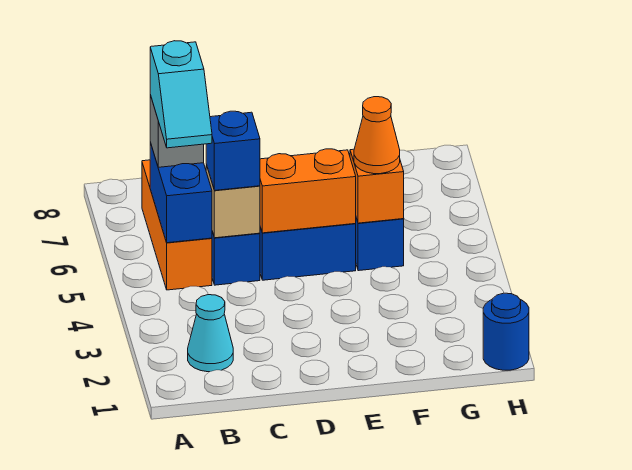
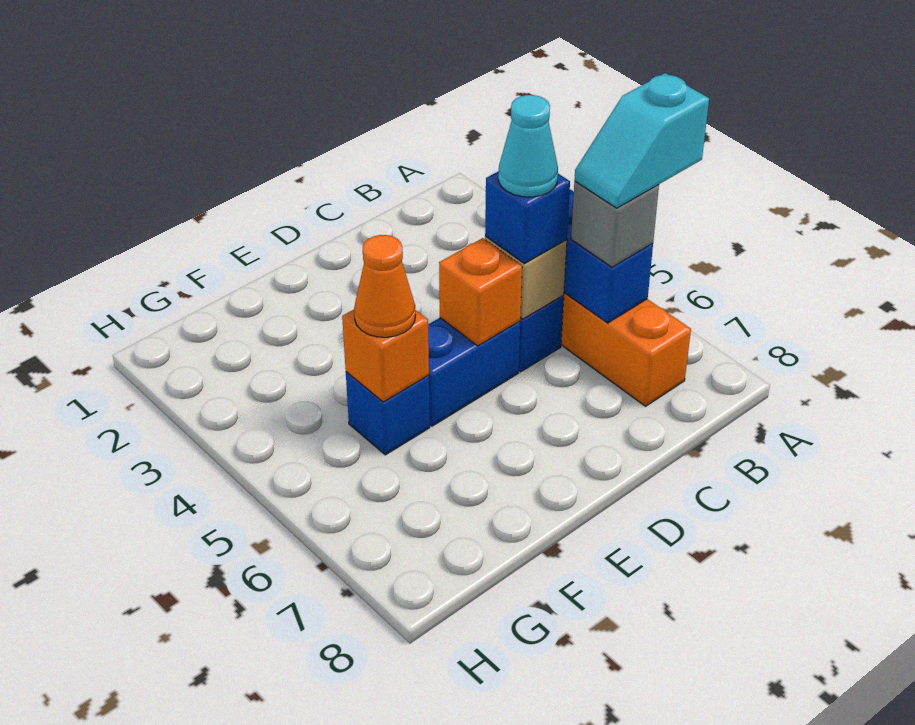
cyan cone B2 level 1 -> cyan cone C5 level 4
cyan slope B5:B6 level 4 top 6 -> cyan slope A6:B6 level 4 top A
orange brick D5:E5 level 2 -> orange brick D5 level 2
blue round brick H1 level 1 -> none

